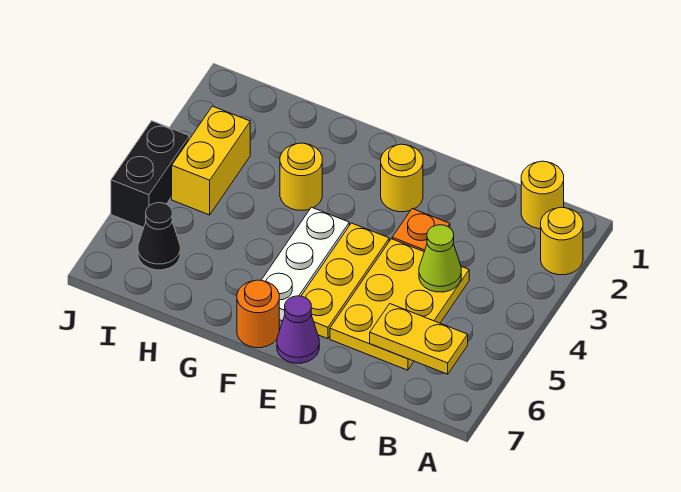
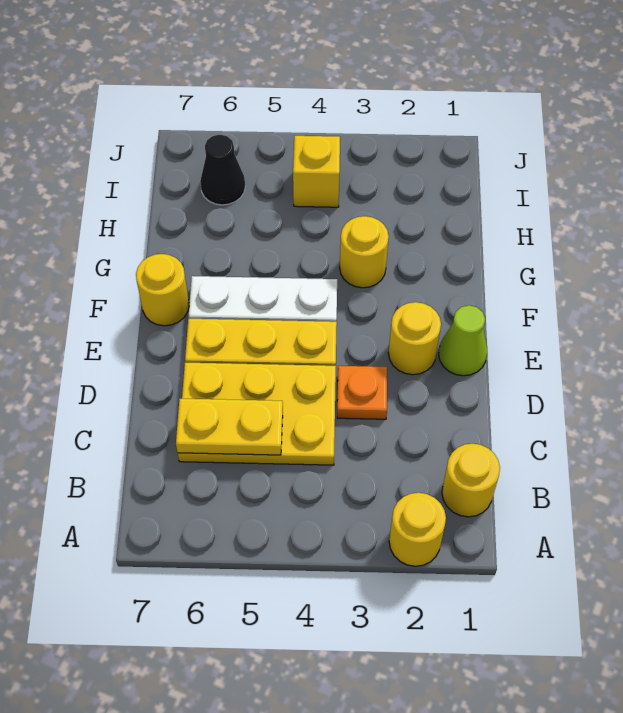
yellow plate B6:C6 level 2 -> yellow plate C5:C6 level 2
lime cone C4 level 2 -> lime cone E1 level 1
purple cone E7 level 1 -> none
orange round brick F7 level 1 -> yellow round brick F7 level 1
yellow brick I3:I4 level 1 -> yellow brick I4 level 1
black brick J4:J5 level 1 -> none

